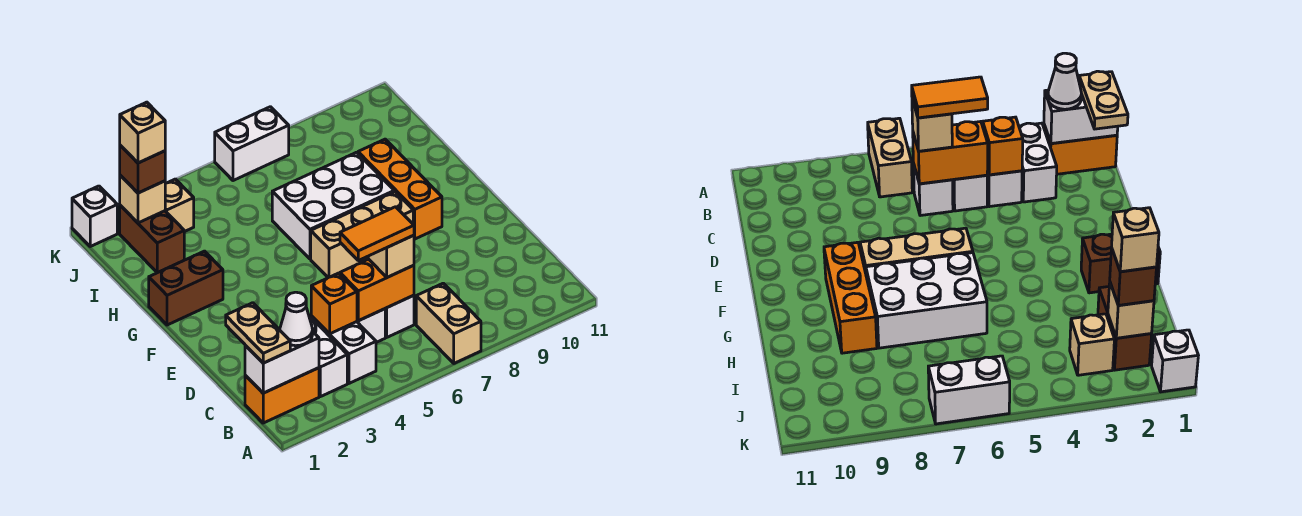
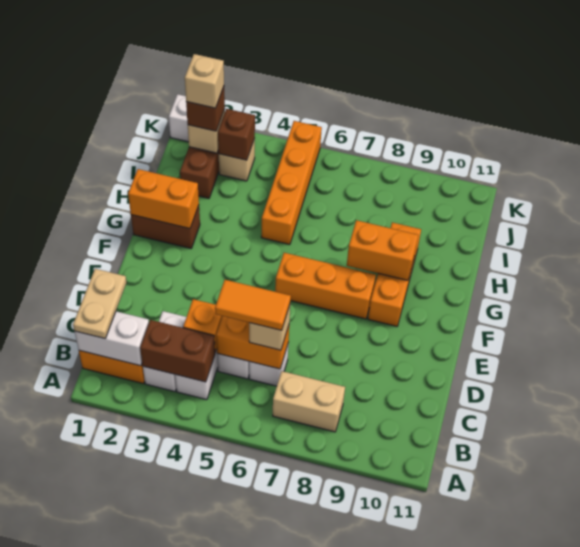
tan brick A7:B7 level 1 -> tan brick B7:B8 level 1
white cone B2 level 3 -> none
none -> brown brick B3:B4 level 2
tan brick F6:F8 level 1 -> orange brick F6:F8 level 1
none -> orange brick G1:G2 level 2
white brick G6:H8 level 1 -> none
none -> orange brick G8:G9 level 2
none -> orange brick H5:K5 level 1
none -> brown brick J3 level 2
white brick K6:K7 level 1 -> none

